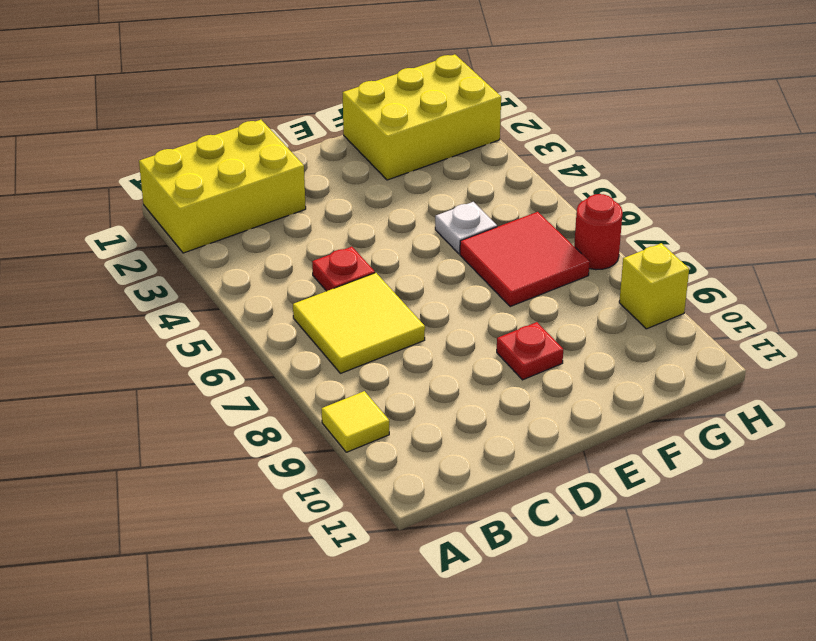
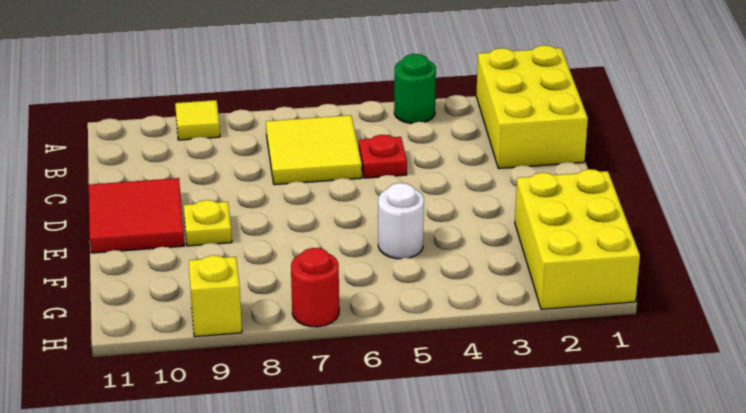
none -> green round brick A4 level 1
red plate E9 level 1 -> yellow plate E9 level 1
white plate F5 level 1 -> white round brick F5 level 1
red tile F6:G7 level 1 -> red tile D10:E11 level 1

